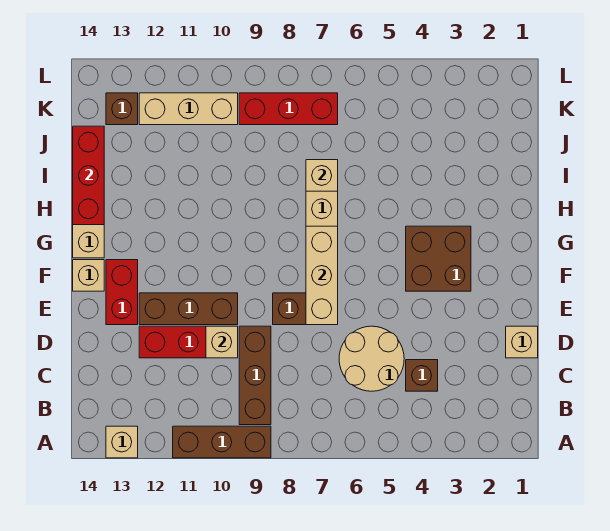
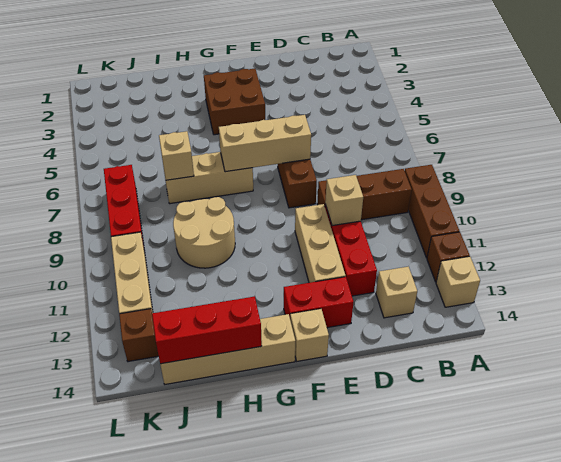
brown brick C4 level 1 -> brown brick A12 level 1
tan round brick C5:D6 level 1 -> tan round brick H9:I10 level 1
tan brick D1 level 1 -> tan brick C13 level 1
brown brick E10:E12 level 1 -> tan brick E10:E12 level 1

